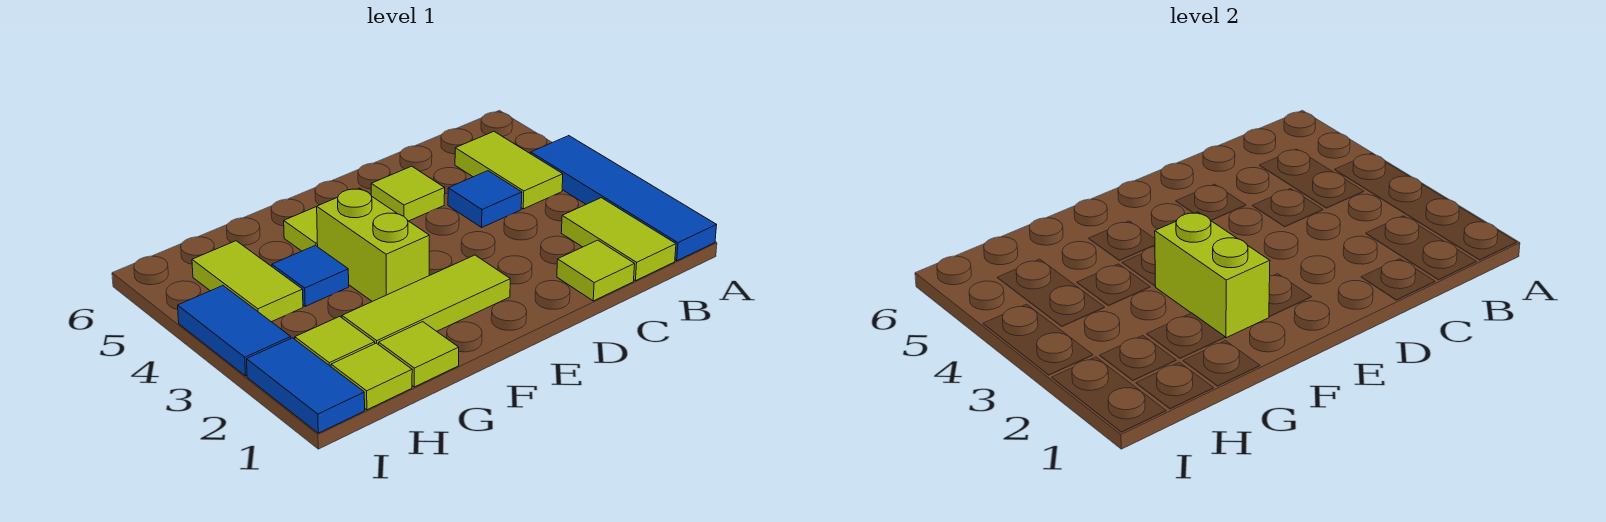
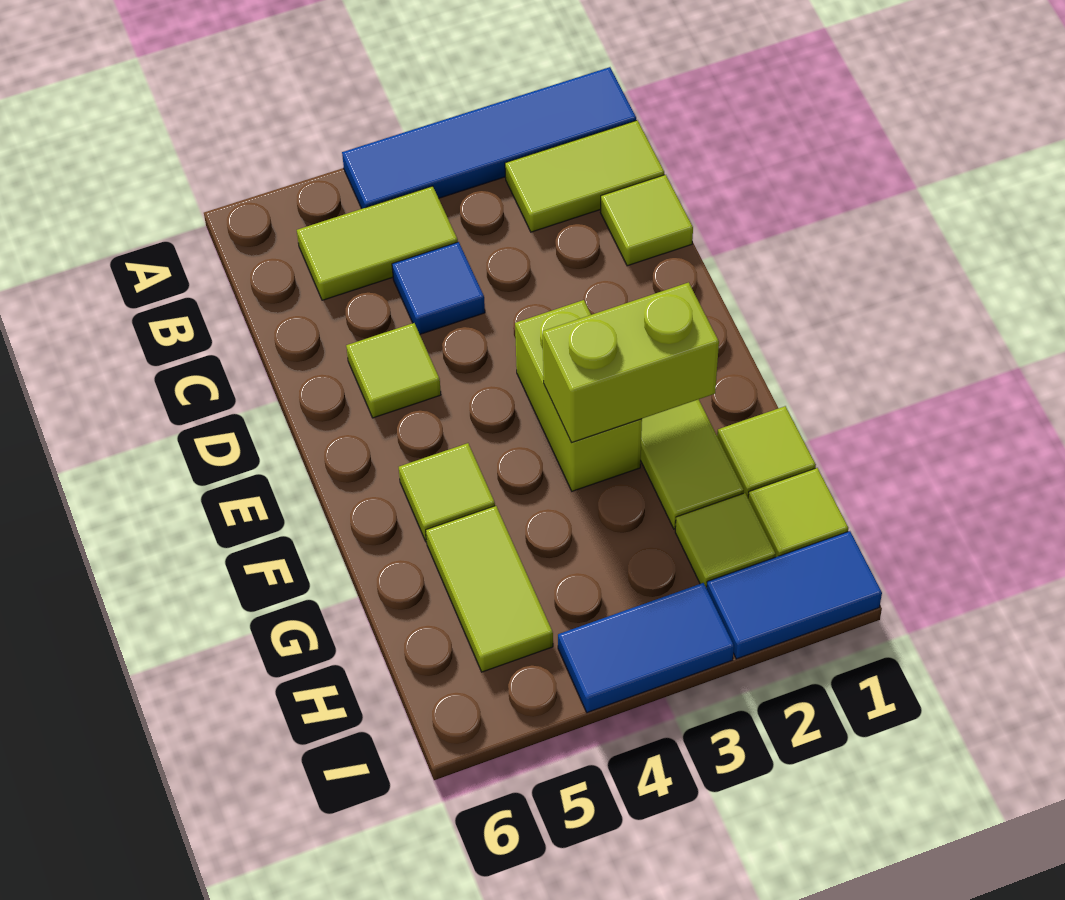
lime brick F3:F4 level 1 -> lime brick E3:F3 level 1
blue tile G4 level 1 -> none
lime tile H4:H5 level 1 -> lime tile G5:H5 level 1

